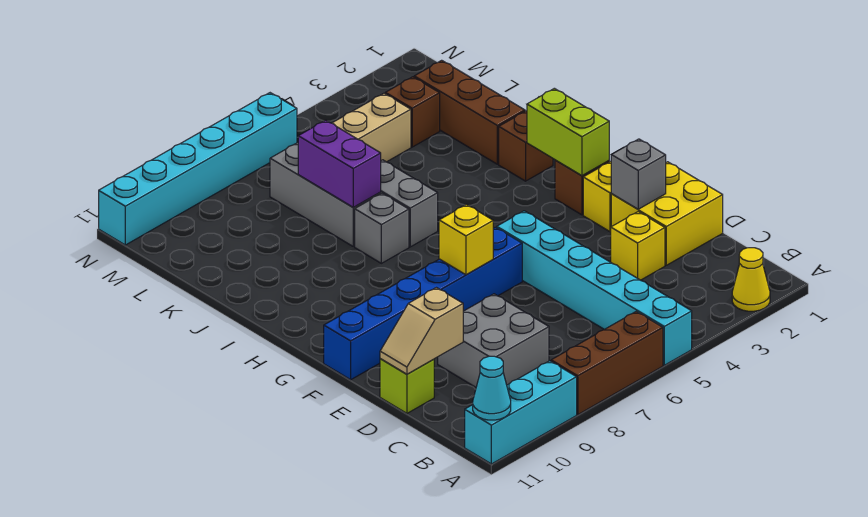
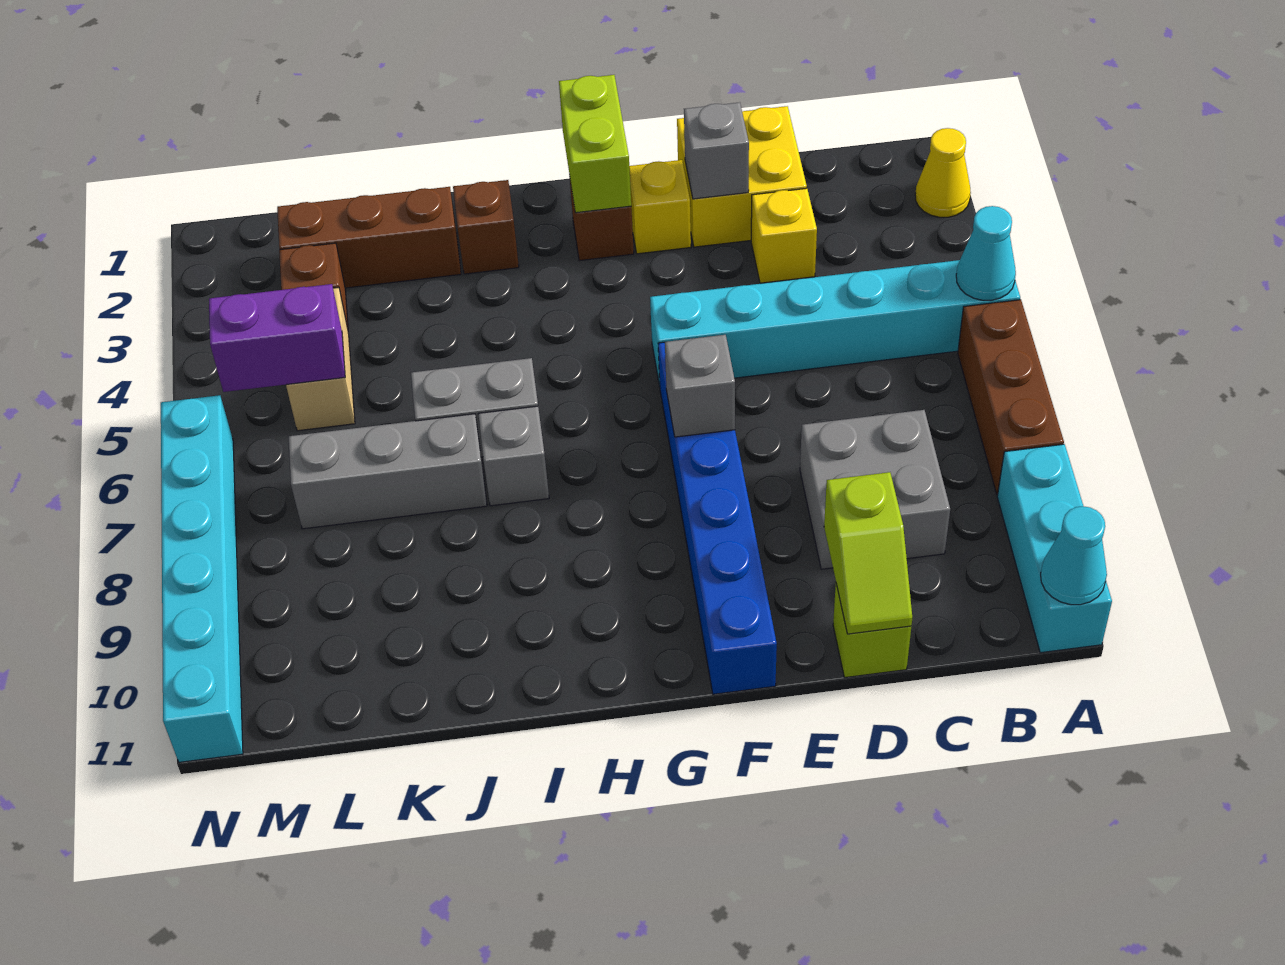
none -> cyan cone A5 level 2
tan slope D10:D11 level 2 top 10 -> lime slope D10:D11 level 2 top 10
yellow brick F7 level 2 -> grey brick F7 level 2
lime brick G2:H2 level 2 -> lime brick G1:G2 level 2
purple brick J7:K7 level 2 -> purple brick L5:M5 level 2

